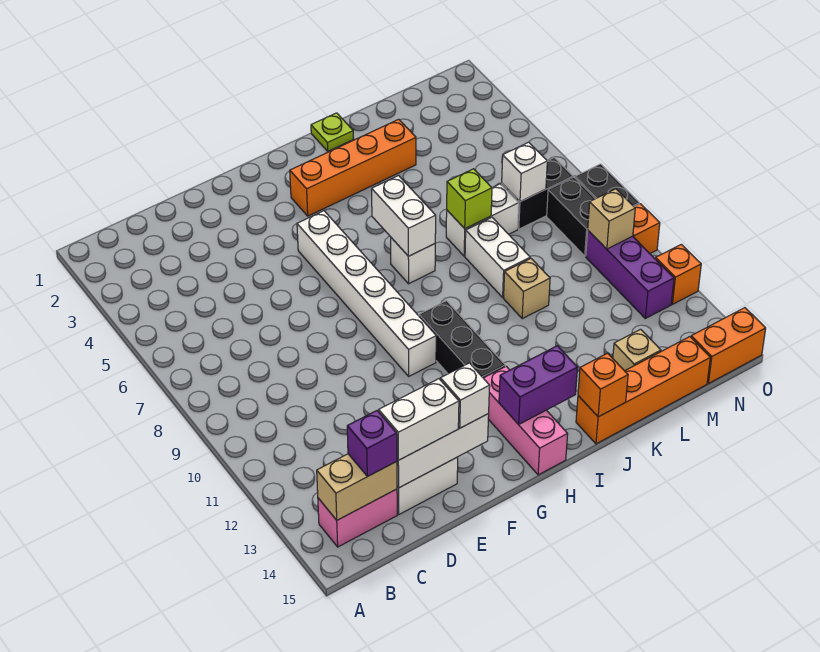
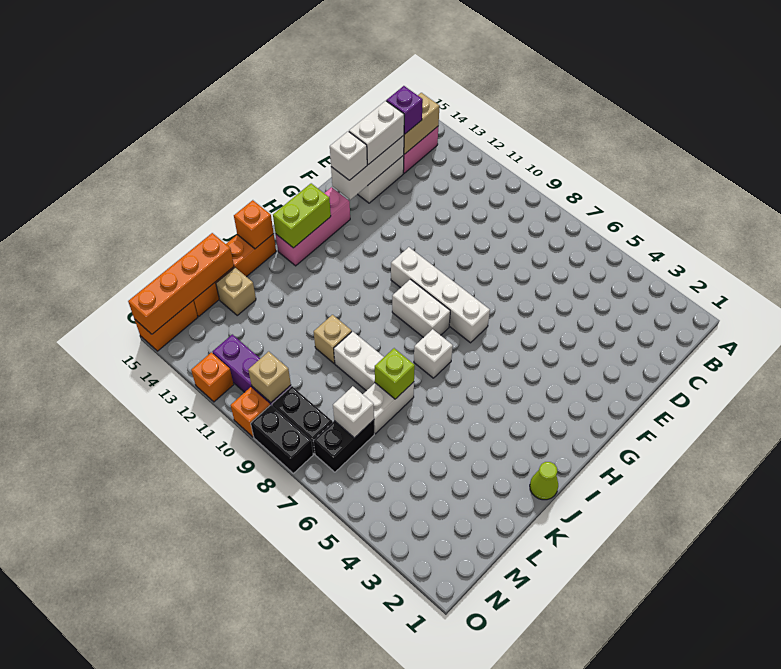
white brick G5:G10 level 1 -> white brick G7:G10 level 1
orange brick H3:K3 level 1 -> orange brick L15:O15 level 2
black brick H10:H12 level 1 -> none
pink brick H13:H15 level 1 -> pink brick G14:I14 level 1
purple brick H14:I14 level 2 -> lime brick H14:I14 level 2
white brick I6:I7 level 2 -> white brick H8:H9 level 1
lime plate J1 level 1 -> lime cone J1 level 1

